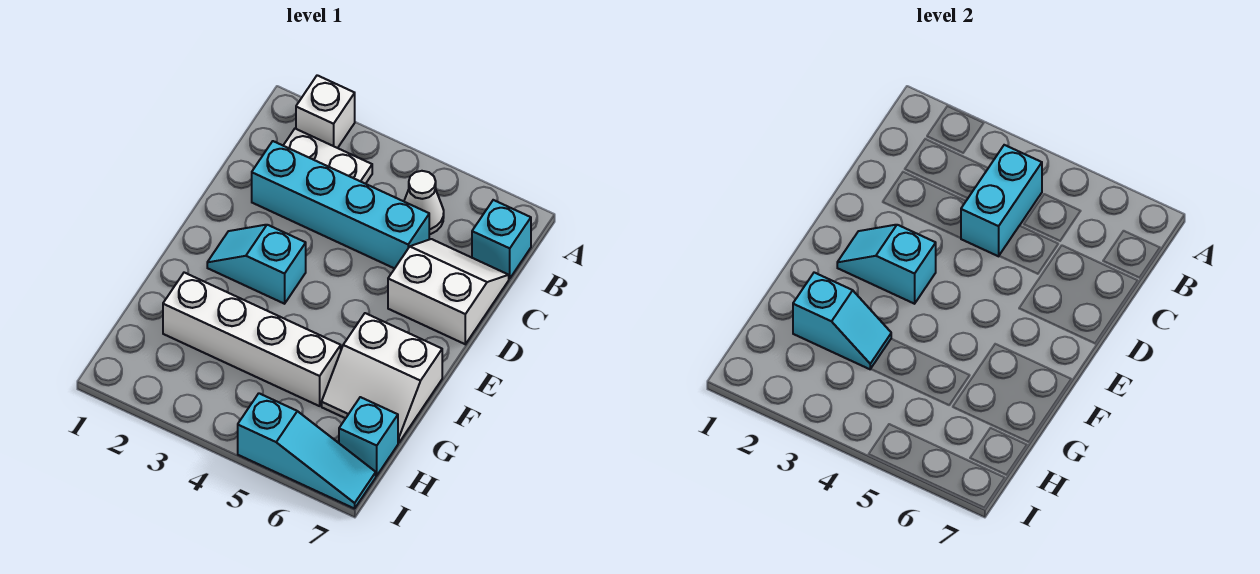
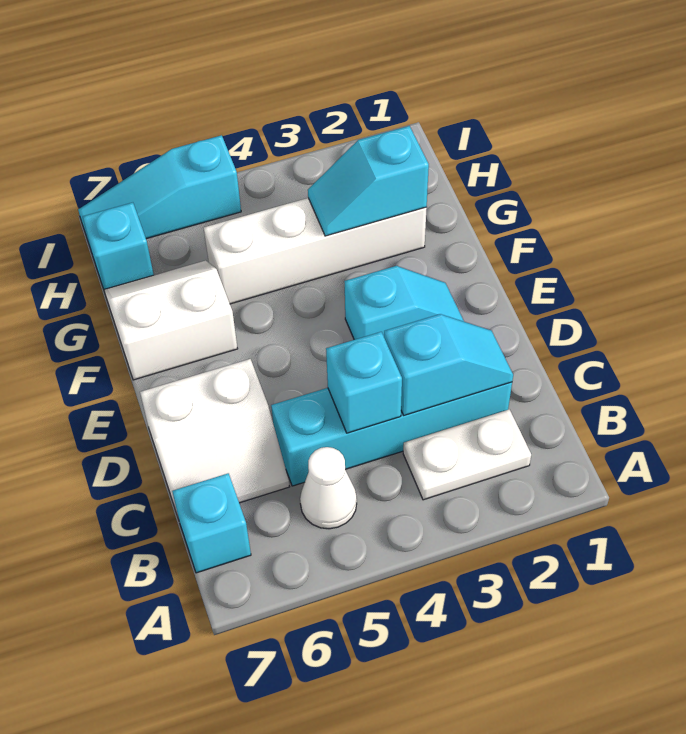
white brick A2 level 1 -> none
cyan brick B4:C4 level 2 -> cyan brick C4 level 2
cyan slope E2:E3 level 2 top 3 -> cyan slope C2:C3 level 2 top 3

